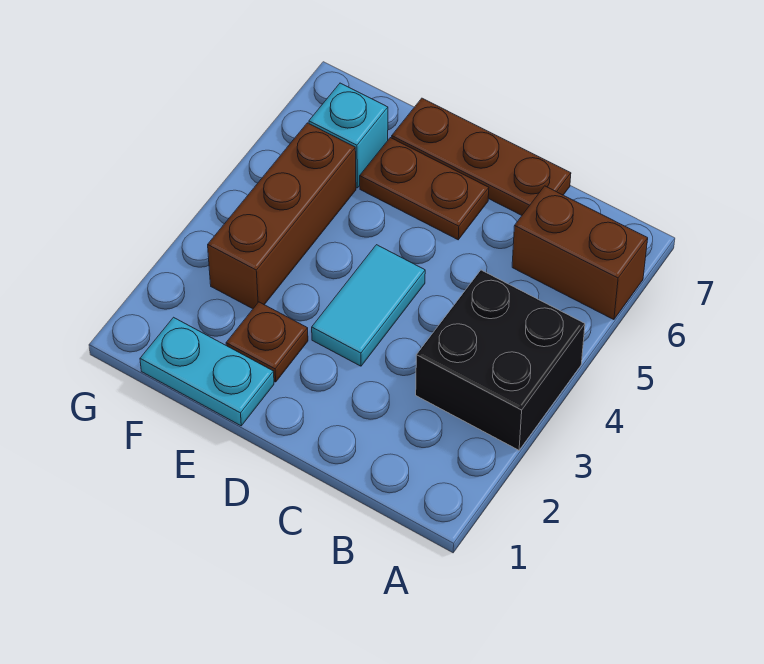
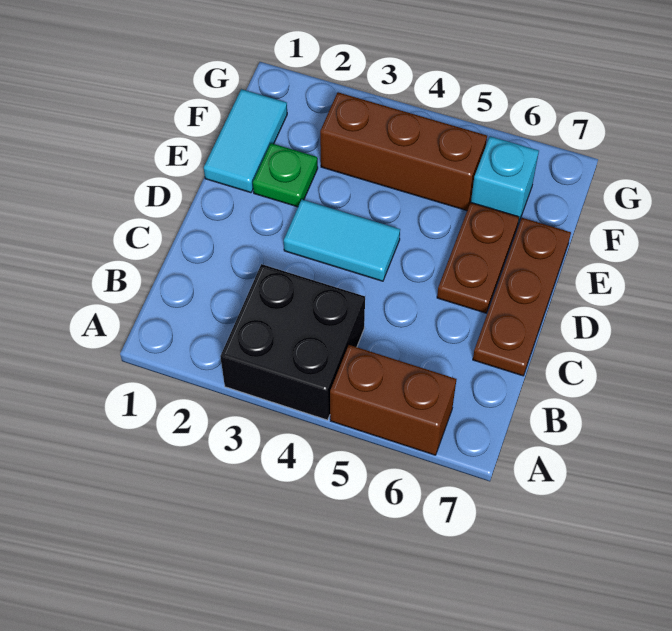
brown brick A6:B6 level 1 -> brown brick A5:A6 level 1
cyan plate E1:F1 level 1 -> cyan tile E1:F1 level 1
brown plate E2 level 1 -> green plate E2 level 1

